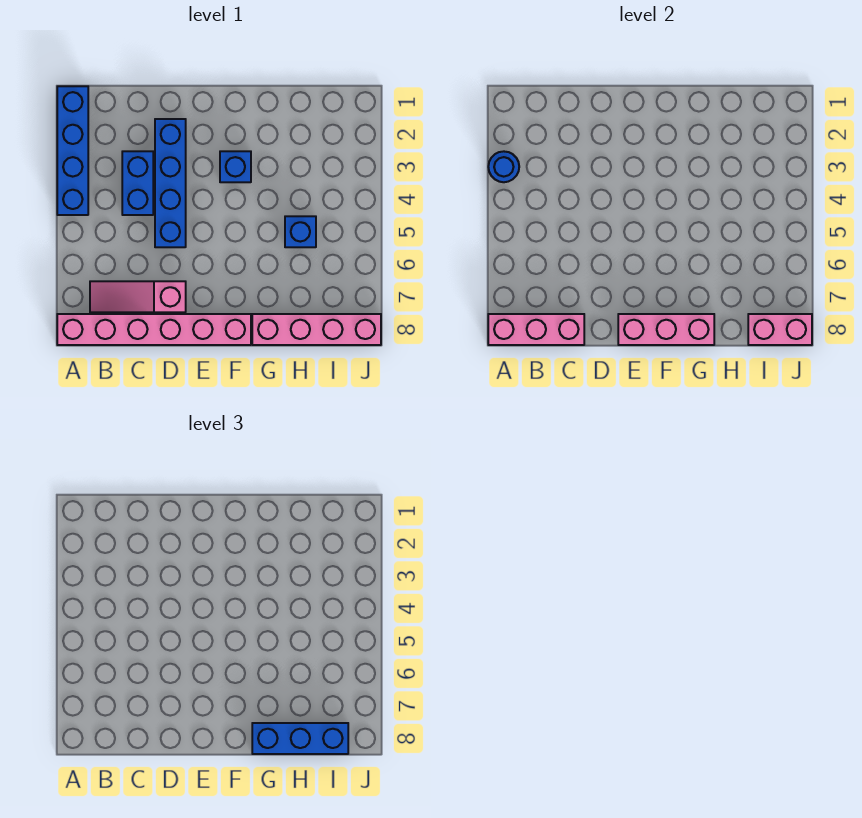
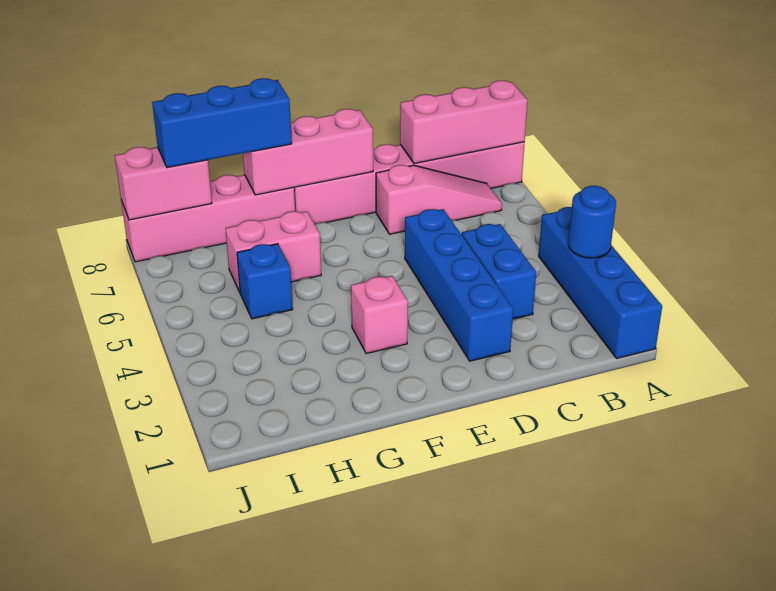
blue brick F3 level 1 -> pink brick F3 level 1
none -> pink brick G6:H6 level 1

